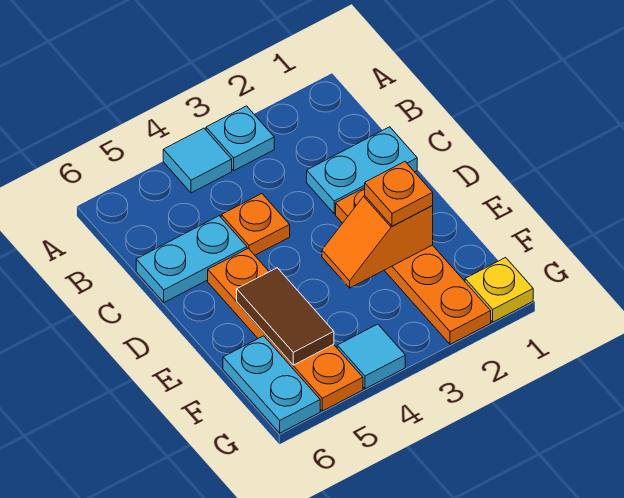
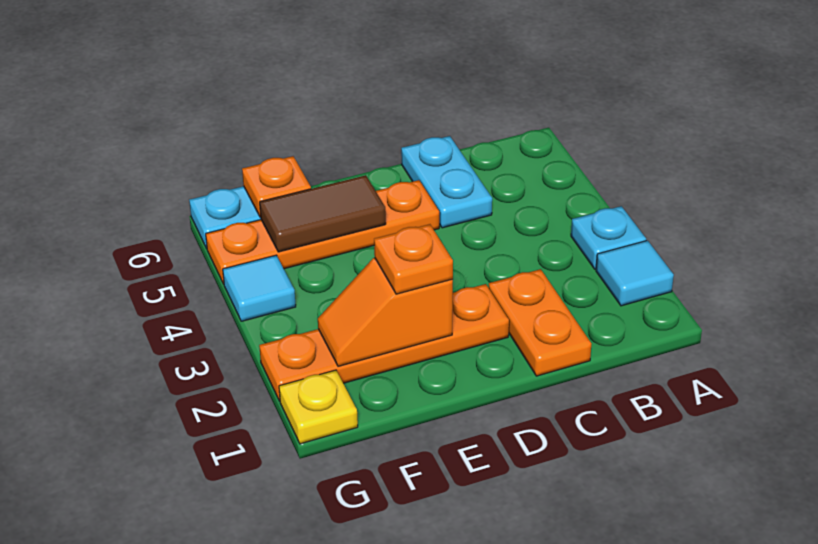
cyan tile A4 level 1 -> cyan tile A2 level 1
cyan plate C1:C2 level 1 -> orange plate C1:C2 level 1
orange plate C4 level 1 -> orange plate F6 level 2
orange slope E2:E3 level 2 top 2 -> orange slope E2:F2 level 2 top E

